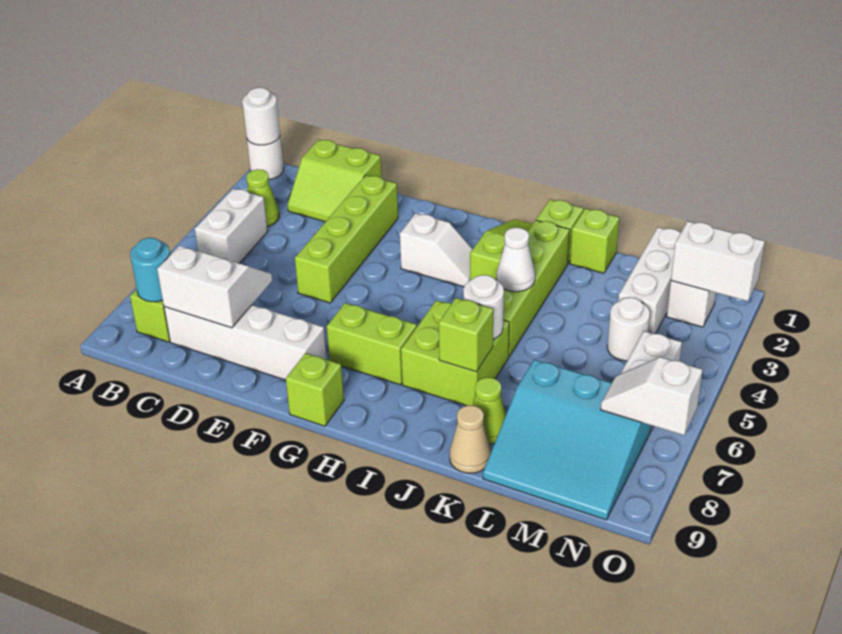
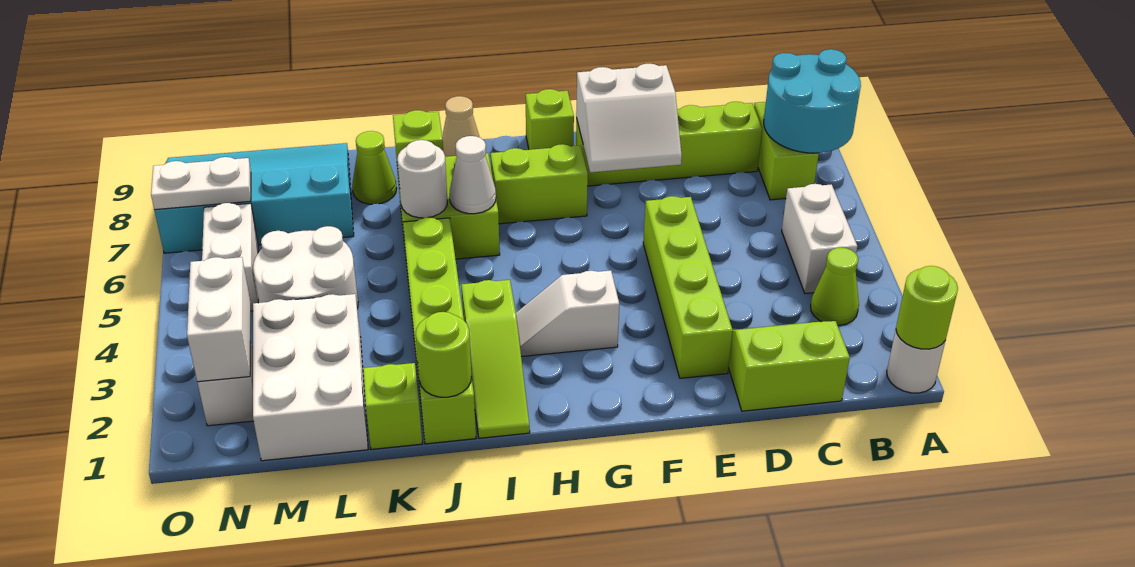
white round brick A1 level 2 -> lime round brick A1 level 2
cyan round brick B8 level 2 -> cyan round brick A7:B8 level 2
white slope C7:D8 level 2 top 8 -> white slope E7:F8 level 2 top 8
white brick C8:F8 level 1 -> lime brick C8:F8 level 1
none -> lime round brick J1 level 2
white cone J4 level 2 -> white cone I6 level 2
tan cone K9 level 1 -> tan cone I9 level 1
cyan slope L7:N9 level 1 top 7 -> cyan slope L7:O9 level 1 top 7
white brick M1:M3 level 1 -> white brick L1:M3 level 1
white round brick M4 level 1 -> white round brick L4:M5 level 1
white brick N2:O2 level 2 -> white brick N2:N3 level 2
white slope N7:O7 level 2 top O -> white plate N7:O7 level 2

